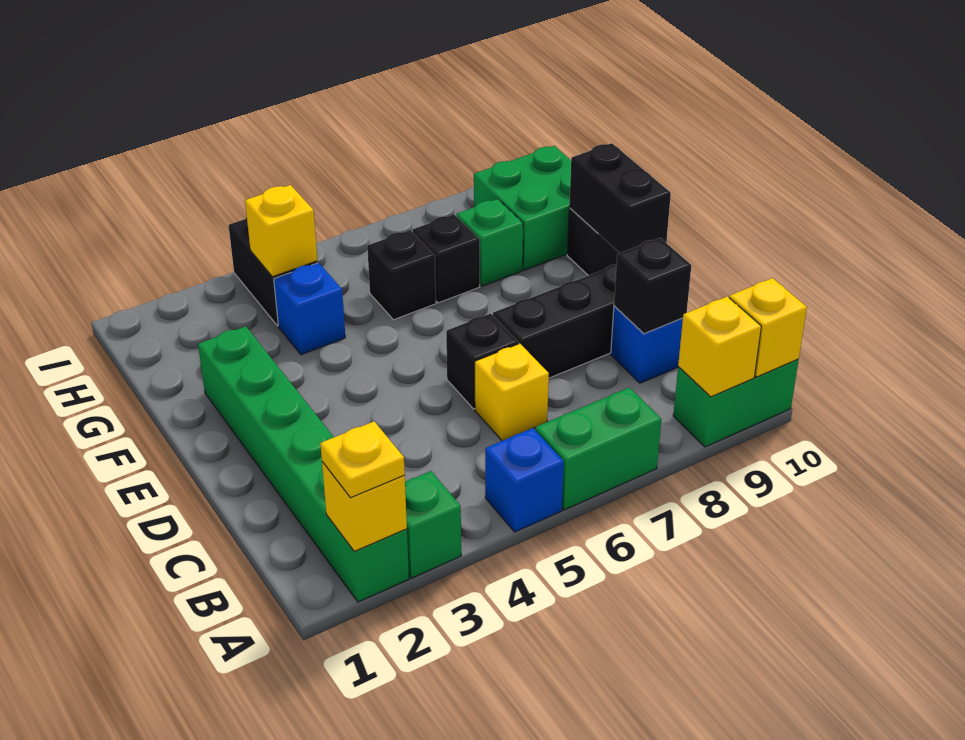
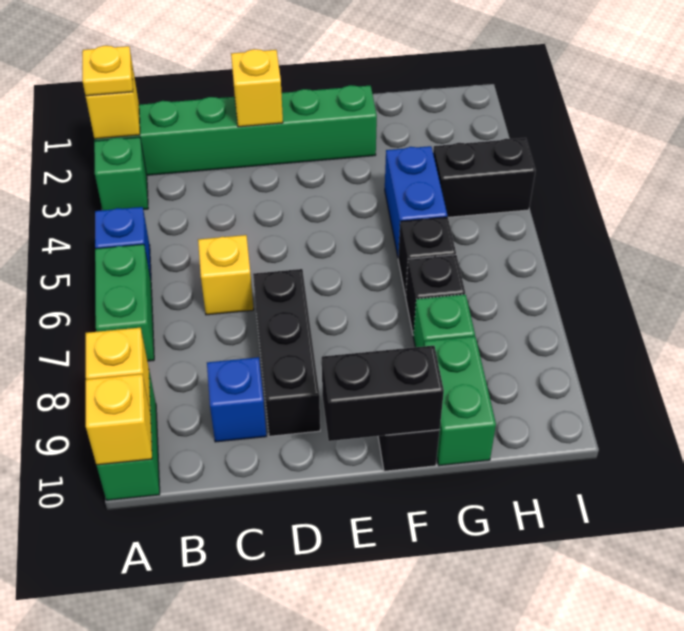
black brick C9 level 2 -> none
black brick D6 level 1 -> none
blue brick G4 level 1 -> blue brick G4:G5 level 1
green brick G9:H10 level 1 -> green brick G9:G10 level 1
yellow brick H4 level 2 -> yellow brick D2 level 2

